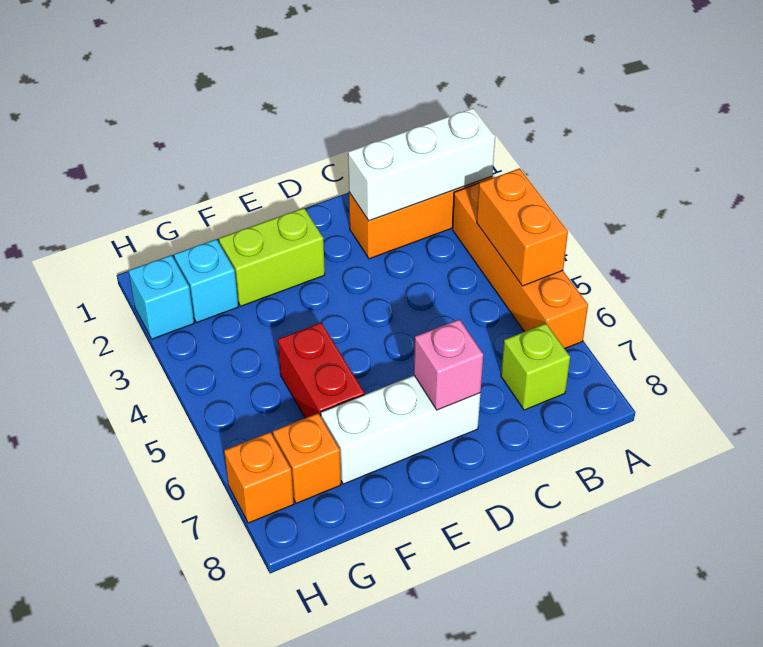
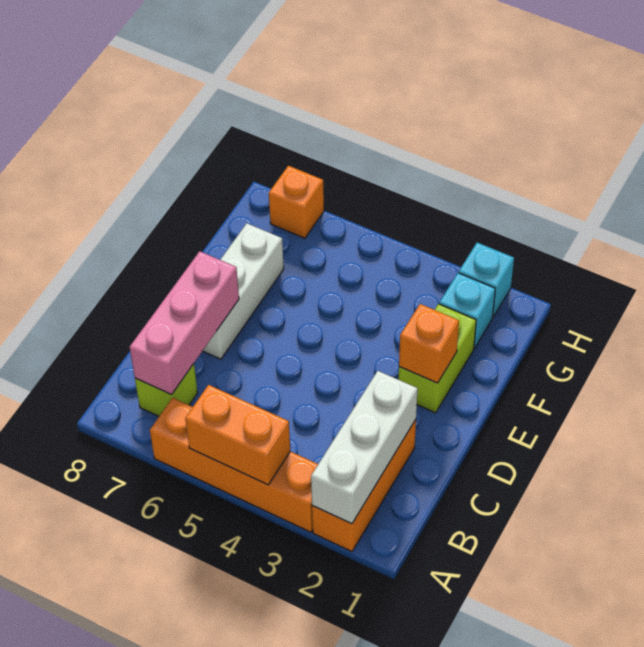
pink brick D7 level 2 -> pink brick B7:D7 level 2
red brick F5:F6 level 1 -> none
orange brick G7 level 1 -> orange brick E2 level 2

